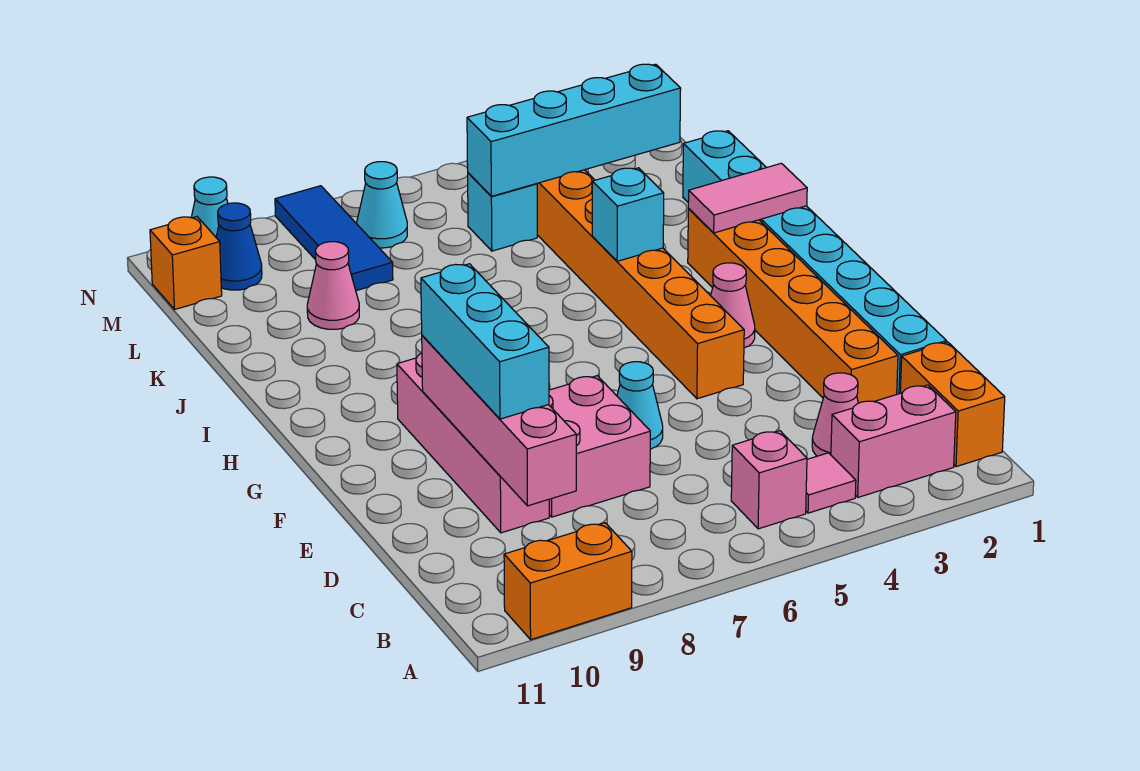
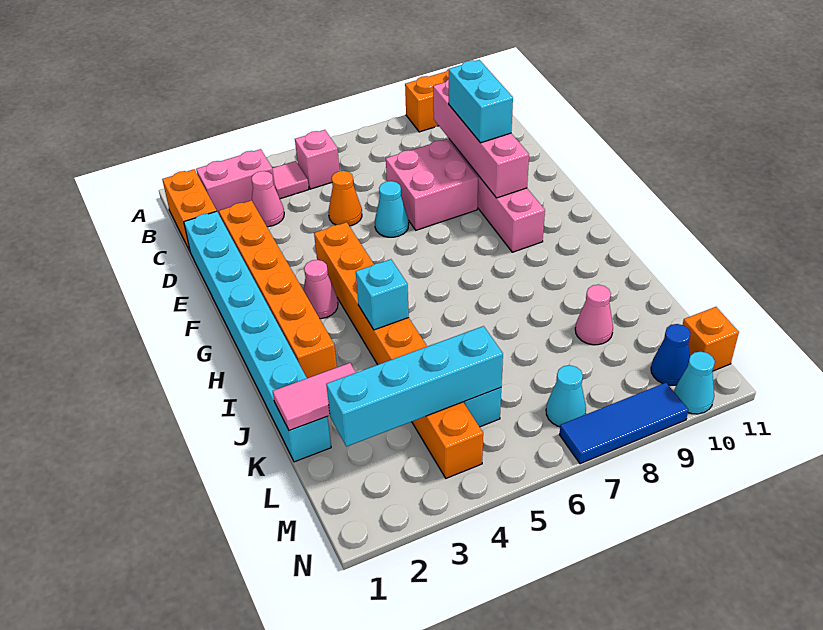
none -> orange cone D5 level 1
cyan brick D9:F9 level 3 -> cyan brick D9:E9 level 3
pink tile I1:I2 level 2 -> pink tile K1:K2 level 2
blue tile L8:N8 level 1 -> blue tile N7:N9 level 1

